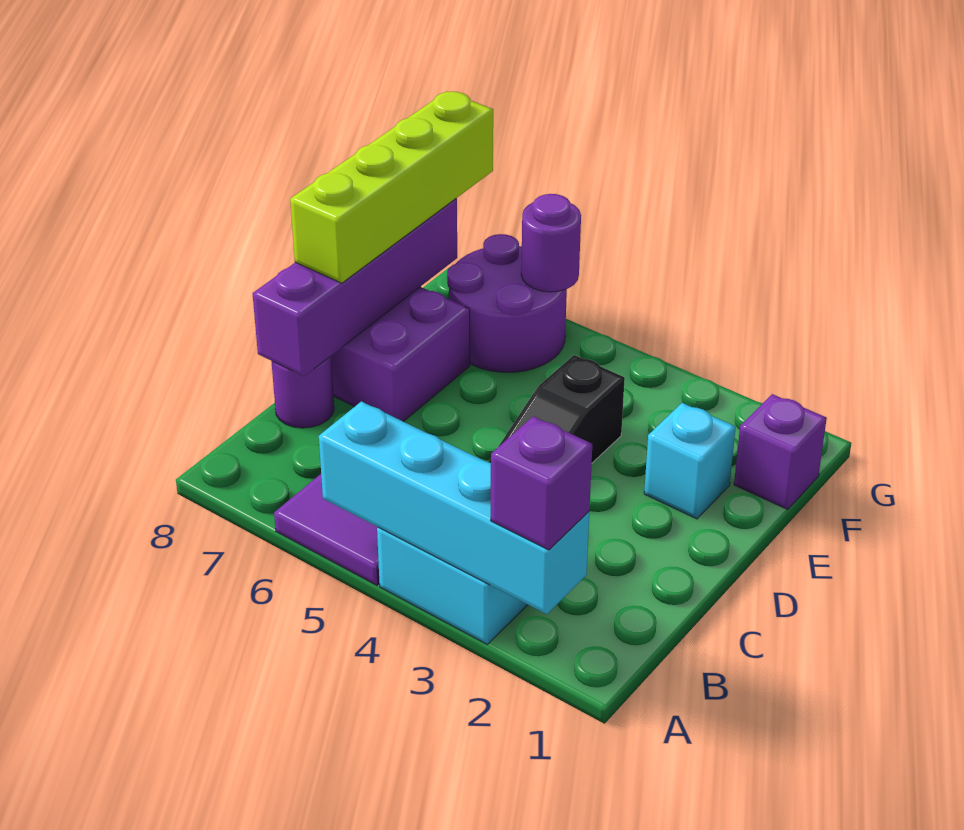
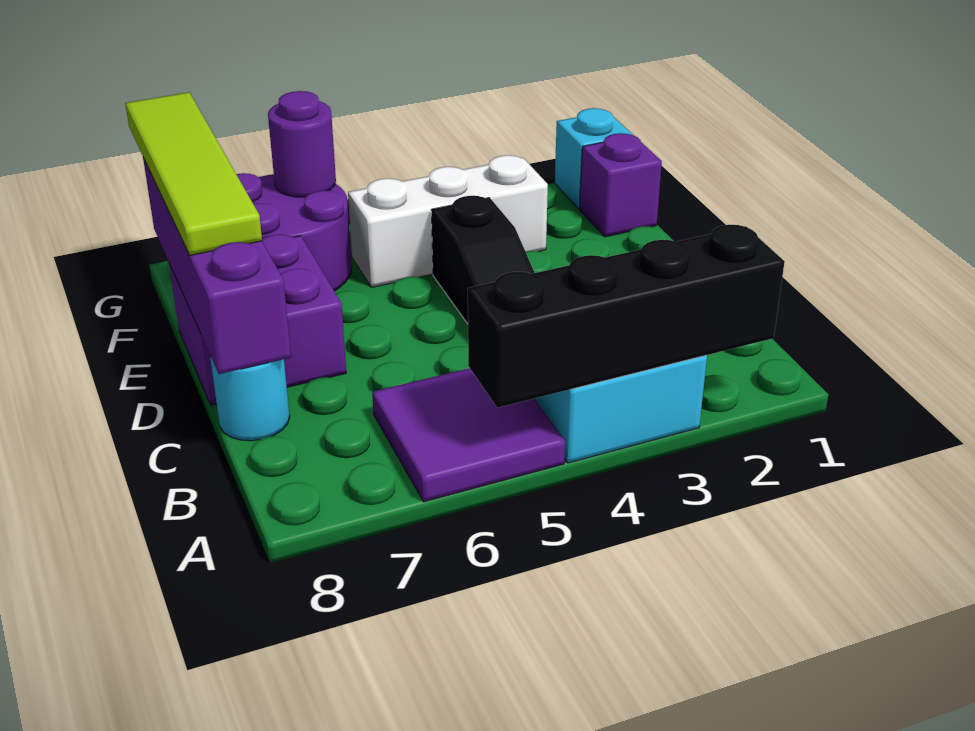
cyan brick A2:A5 level 2 -> black brick A2:A5 level 2
purple brick A2 level 3 -> none
purple round brick C8 level 1 -> cyan round brick C8 level 1
lime brick D8:G8 level 3 -> lime tile D8:G8 level 3
cyan brick E2 level 1 -> cyan brick G1 level 1
none -> white brick F3:F5 level 1

